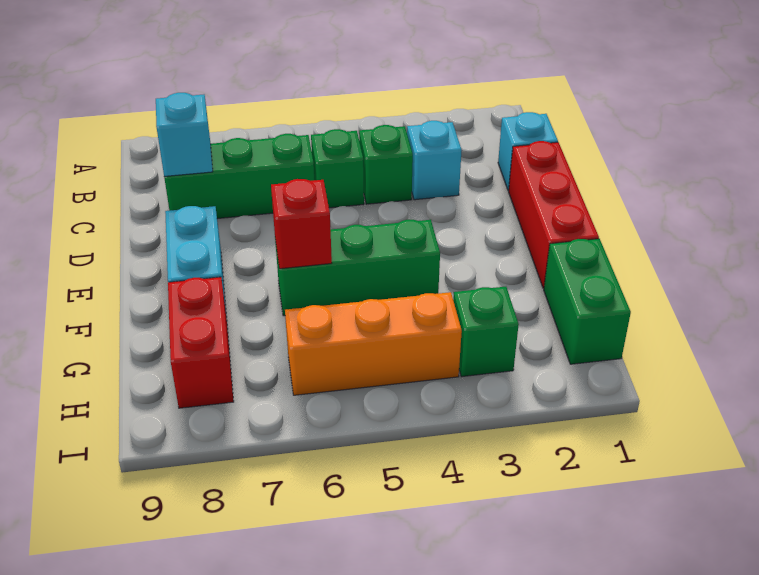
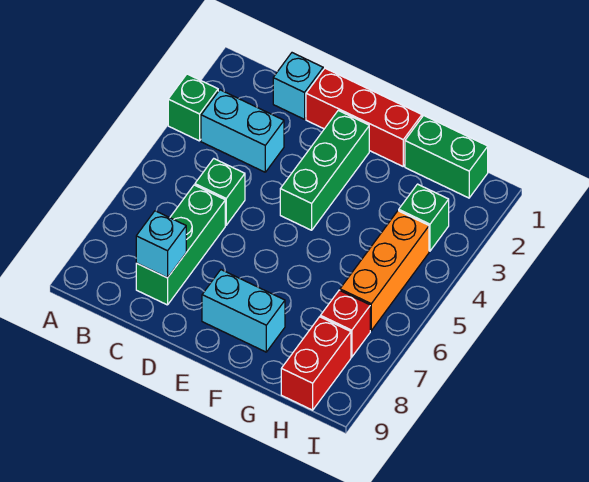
cyan brick C3 level 1 -> cyan brick B3:C3 level 1
green brick C4 level 1 -> green brick A3 level 1
green brick F4:F6 level 1 -> green brick E2:E4 level 1
red brick F6 level 2 -> red brick H7 level 1
red brick G8:H8 level 1 -> red brick H8:H9 level 1

